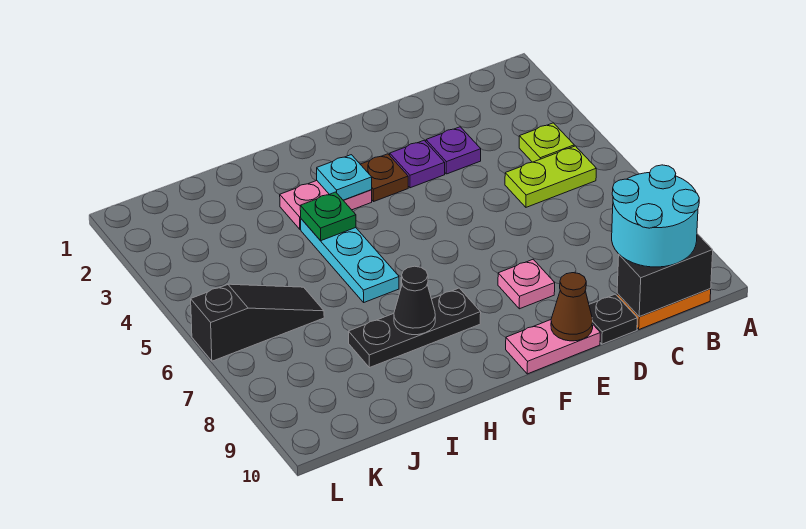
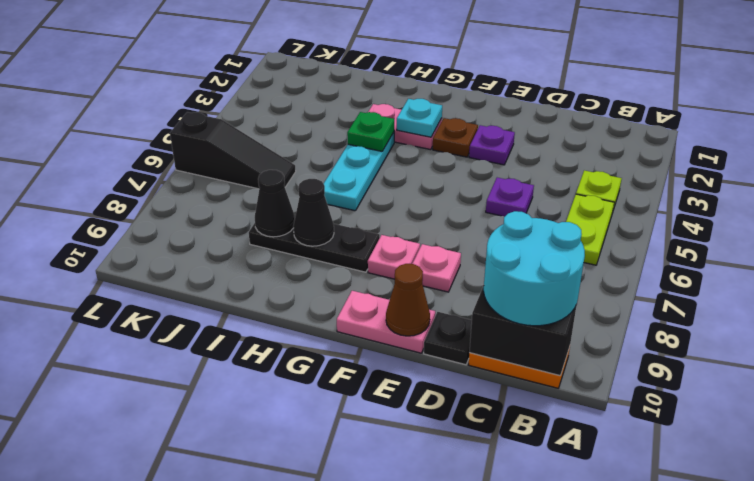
lime plate B5:C5 level 1 -> lime plate B5:B6 level 1
purple plate D3 level 1 -> purple plate D5 level 1
none -> pink plate F8 level 1
none -> black cone I8 level 2

